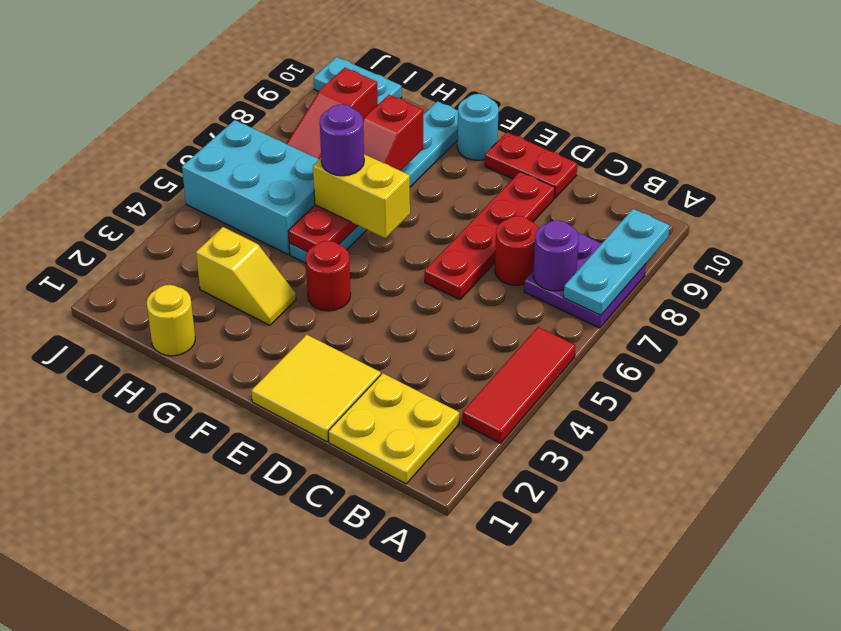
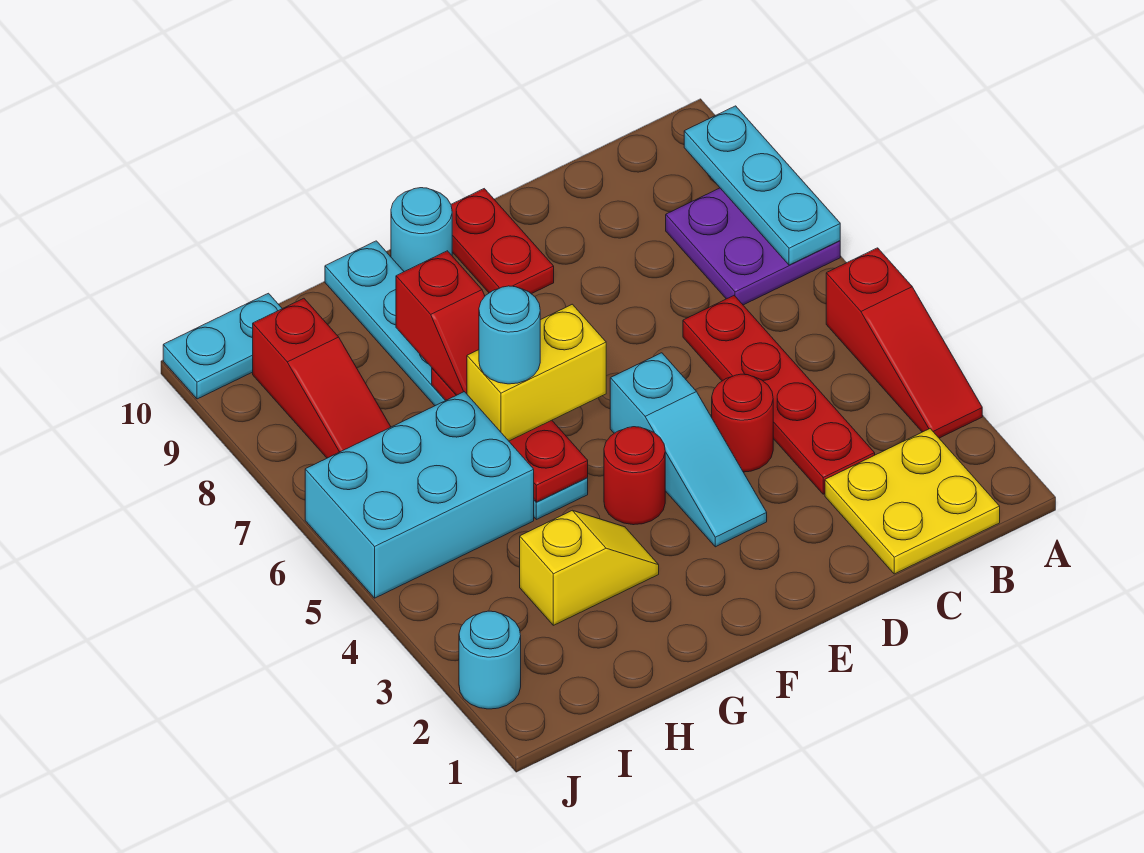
red tile A3:A5 level 1 -> red slope A3:A5 level 1 top 5
purple round brick B7 level 2 -> none
red round brick C7 level 1 -> red round brick D4 level 1
yellow tile D1:E2 level 1 -> none
red plate D6:D9 level 1 -> red plate C3:C6 level 1
red plate D10:E10 level 1 -> red plate E9:E10 level 1
none -> cyan slope E3:E5 level 1 top 5
purple round brick G6 level 4 -> cyan round brick G6 level 4
yellow round brick H1 level 1 -> none
none -> cyan round brick J2 level 1

